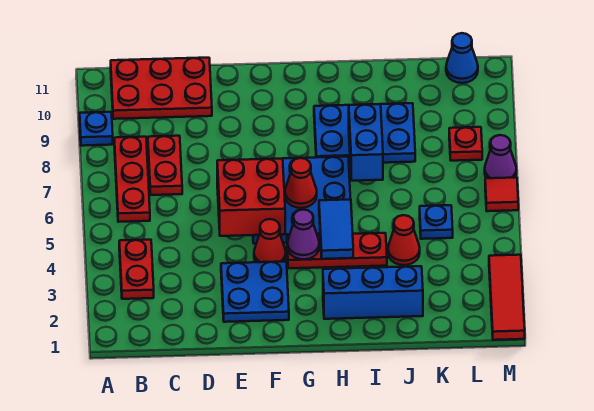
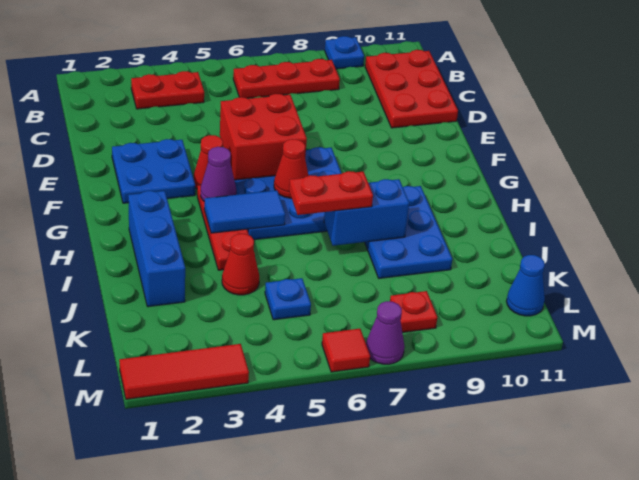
red plate C7:C8 level 1 -> red plate I6:I7 level 3

